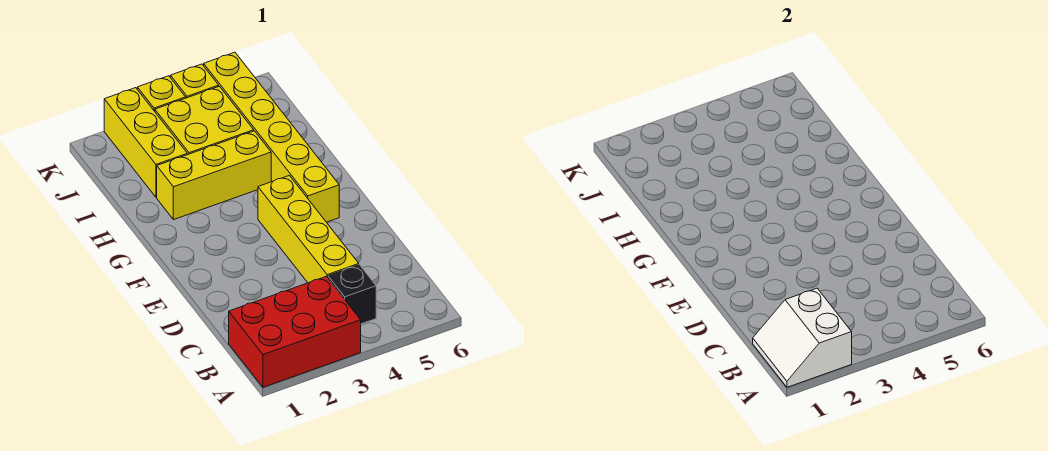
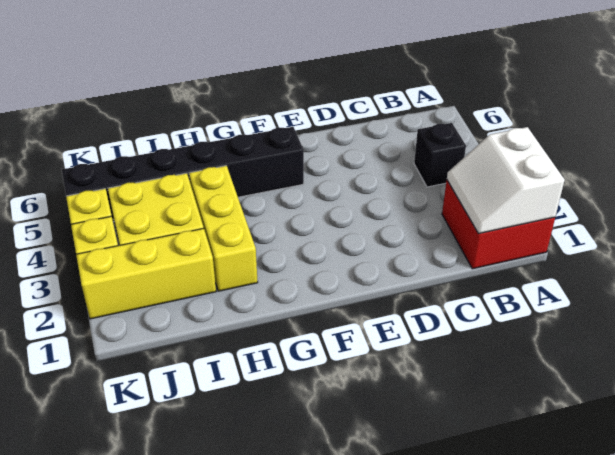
red brick A1:B3 level 1 -> red brick A1:B2 level 1
white slope A1:B2 level 2 top 2 -> white slope A1:B2 level 2 top A
yellow brick C4:F4 level 1 -> none
yellow brick F5:K5 level 1 -> black brick F5:K5 level 1

